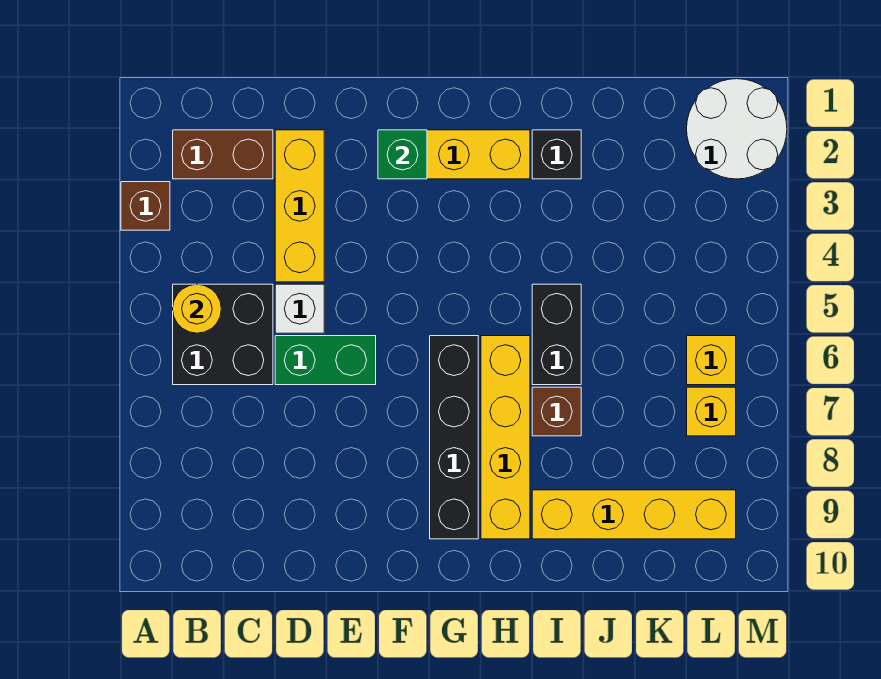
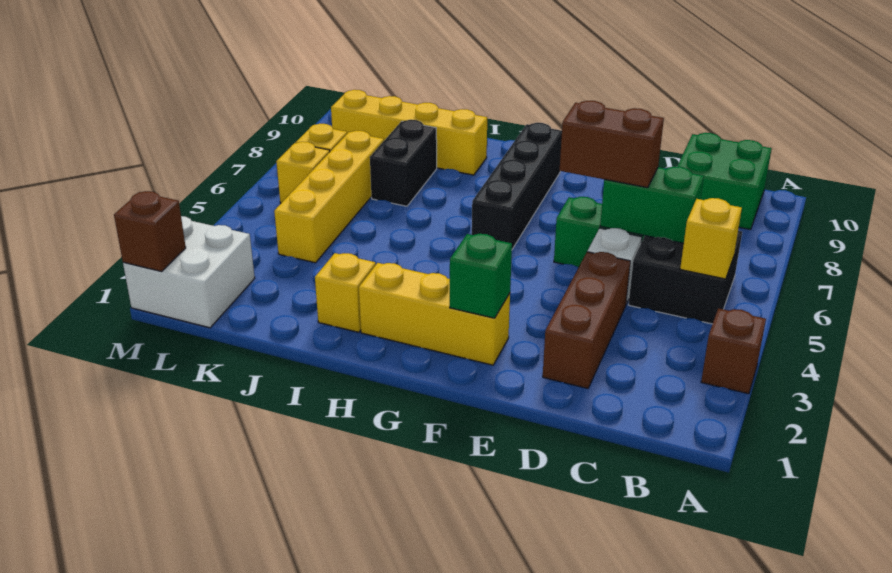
brown brick B2:C2 level 1 -> brown brick D6:E6 level 3
yellow round brick B5 level 2 -> yellow brick B5 level 2
none -> green brick B9:C10 level 1
none -> green brick C6:D6 level 2
yellow brick D2:D4 level 1 -> brown brick D2:D4 level 1
yellow brick H6:H9 level 1 -> yellow brick K4:K7 level 1
black brick I2 level 1 -> yellow brick I2 level 1
black brick I5:I6 level 1 -> black brick J7:J8 level 1
brown brick I7 level 1 -> brown brick M1 level 2
white round brick L1:M2 level 1 -> white brick L1:M2 level 1

